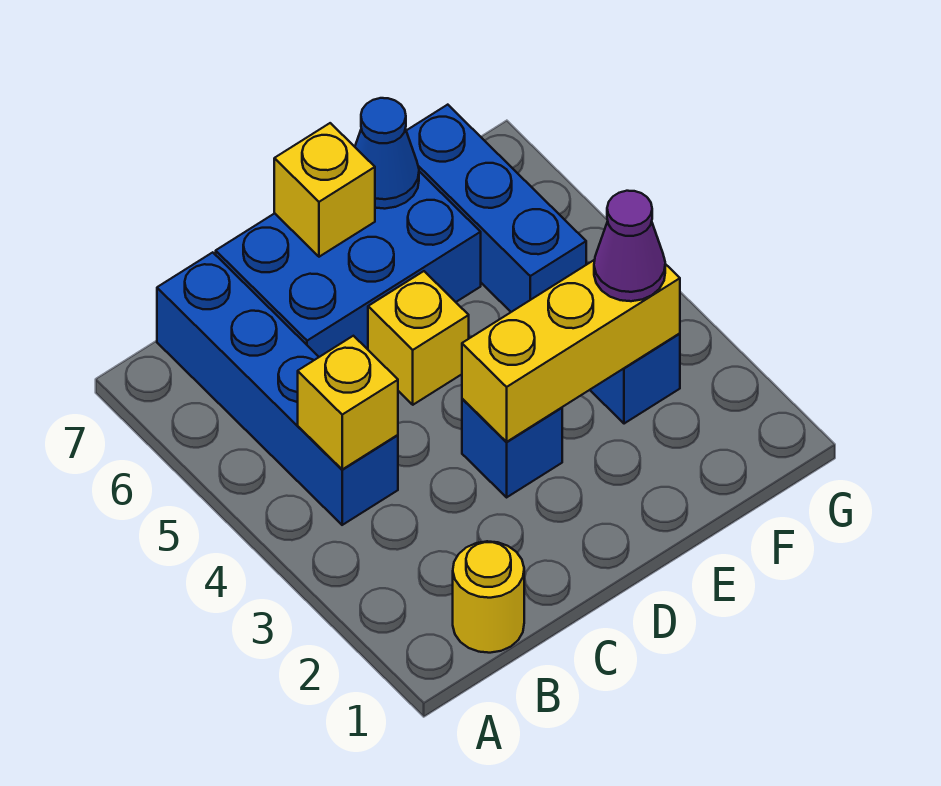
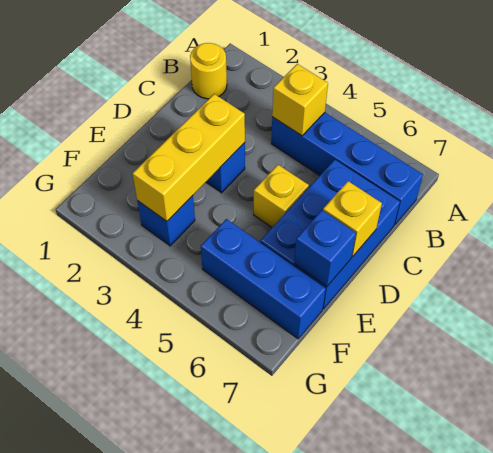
blue cone E7 level 2 -> blue brick E7 level 2
purple cone F3 level 3 -> none

